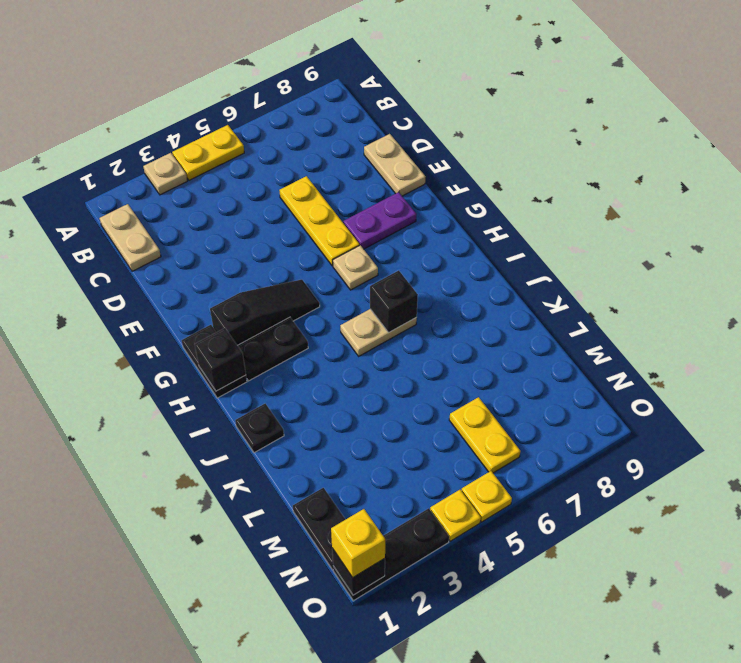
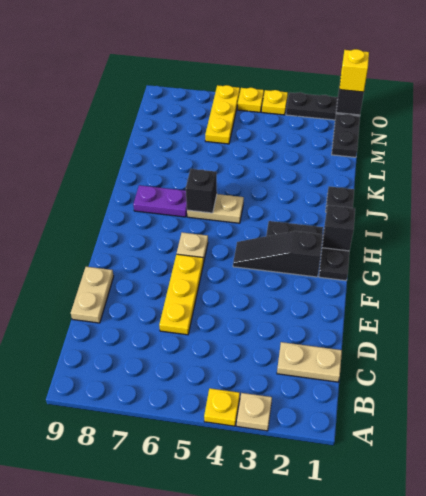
yellow plate A4:A5 level 1 -> yellow plate A4 level 1
tan plate B1:C1 level 1 -> tan plate C1:C2 level 1
purple plate F7:F8 level 1 -> purple plate I7:I8 level 1
yellow plate M6:N6 level 1 -> yellow plate M6:O6 level 1

